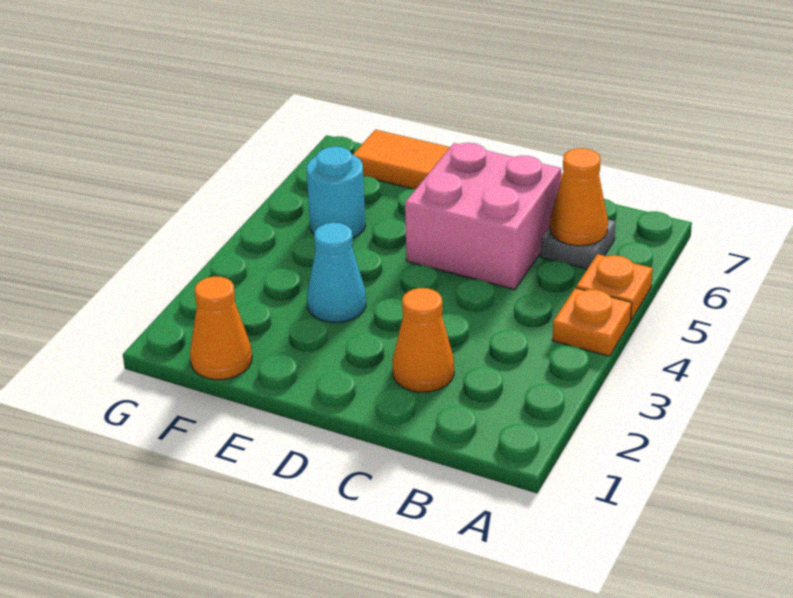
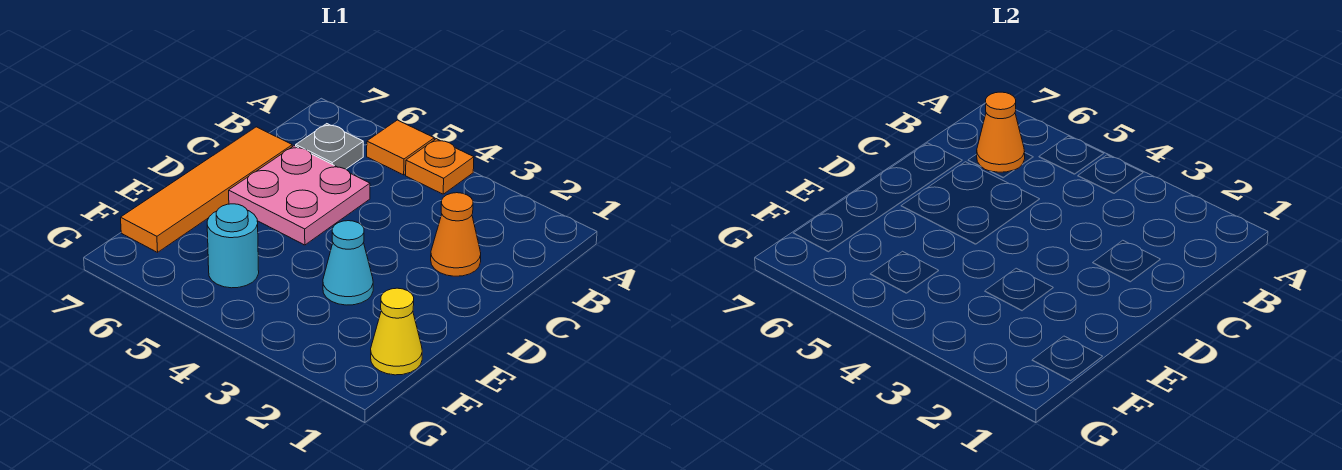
orange plate A5 level 1 -> orange tile A5 level 1
pink brick C5:D6 level 1 -> pink plate C5:D6 level 1
orange cone F1 level 1 -> yellow cone F1 level 1

